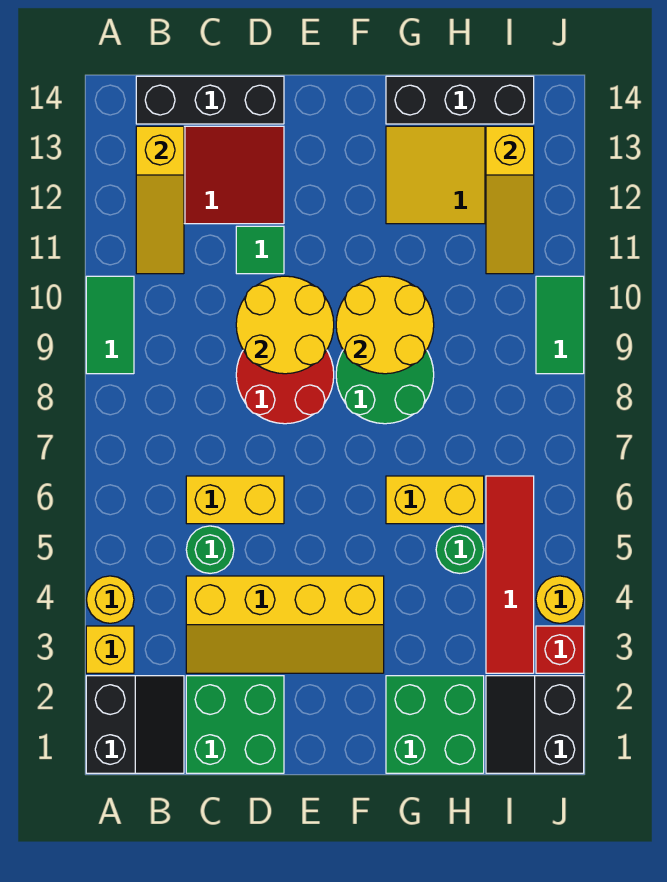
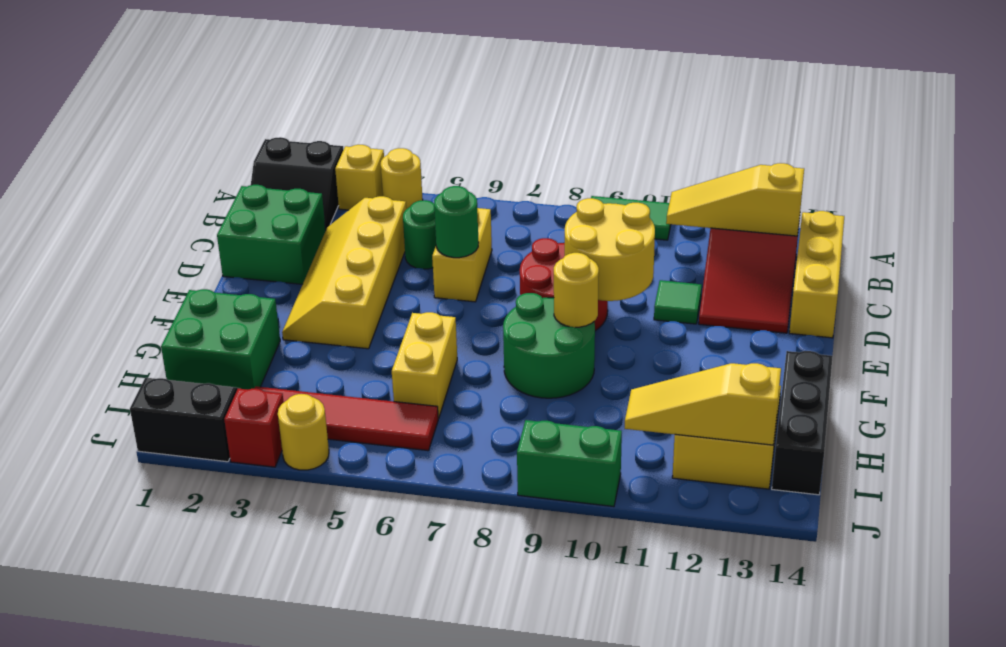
black brick B14:D14 level 1 -> yellow brick B14:D14 level 1
yellow round brick F9:G10 level 2 -> yellow round brick F9 level 2
green round brick H5 level 1 -> green round brick D6 level 2
green tile J9:J10 level 1 -> green brick J9:J10 level 1

